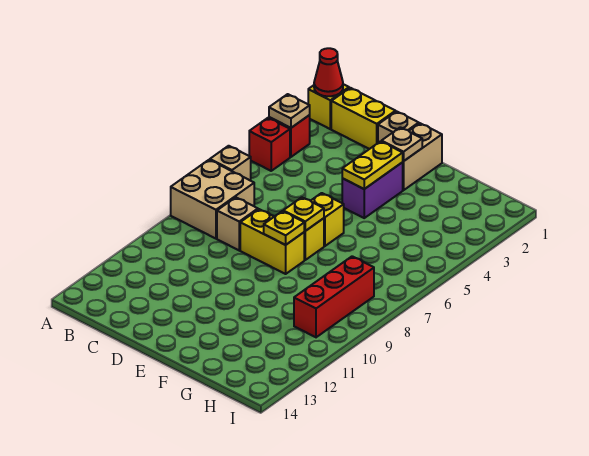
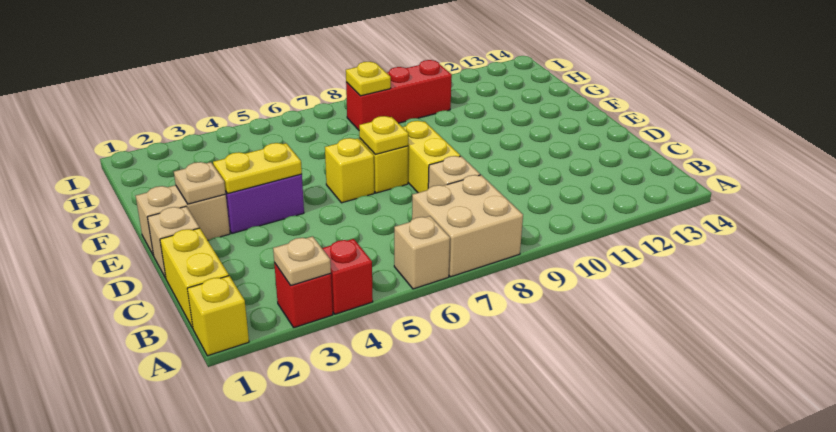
red cone A1 level 2 -> none
yellow plate E8 level 2 -> yellow plate H8 level 2

